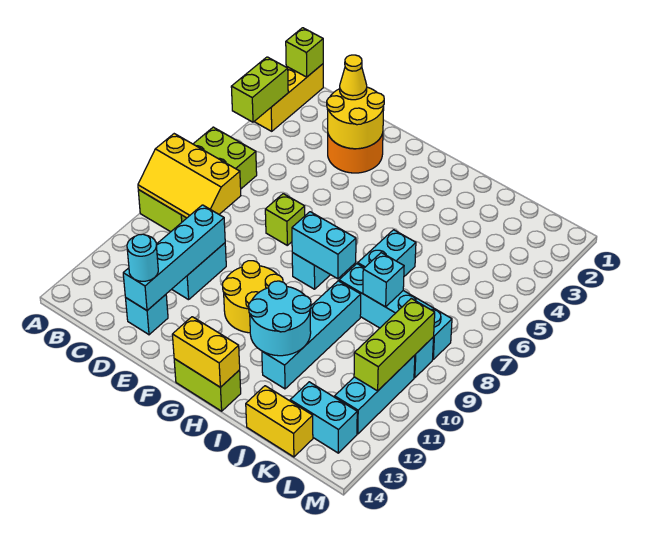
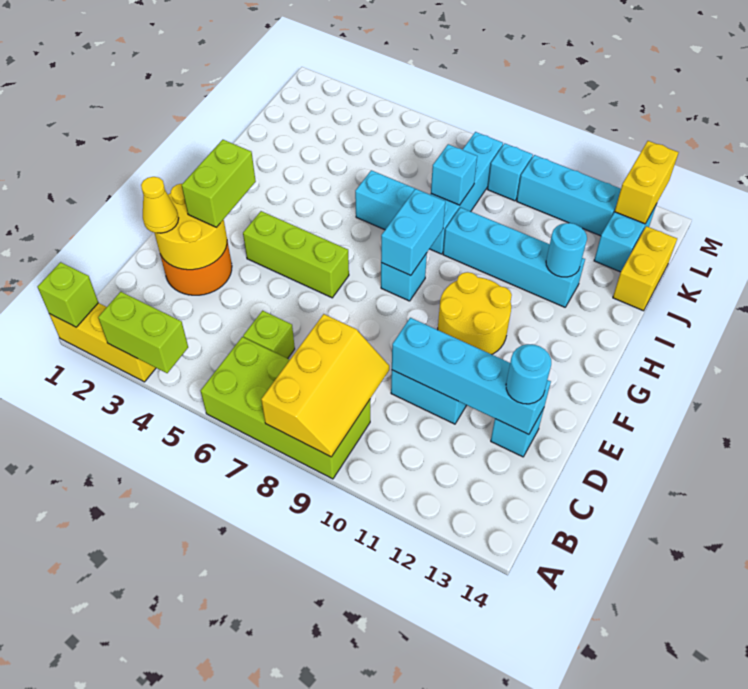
lime brick E7 level 1 -> lime brick C6 level 1
lime brick G14:H14 level 1 -> lime brick E3:F3 level 3
yellow brick G14:H14 level 2 -> yellow brick L13:M13 level 2
cyan round brick H11:I12 level 2 -> cyan round brick I12 level 2
lime brick L9:L11 level 2 -> lime brick F4:F6 level 1

